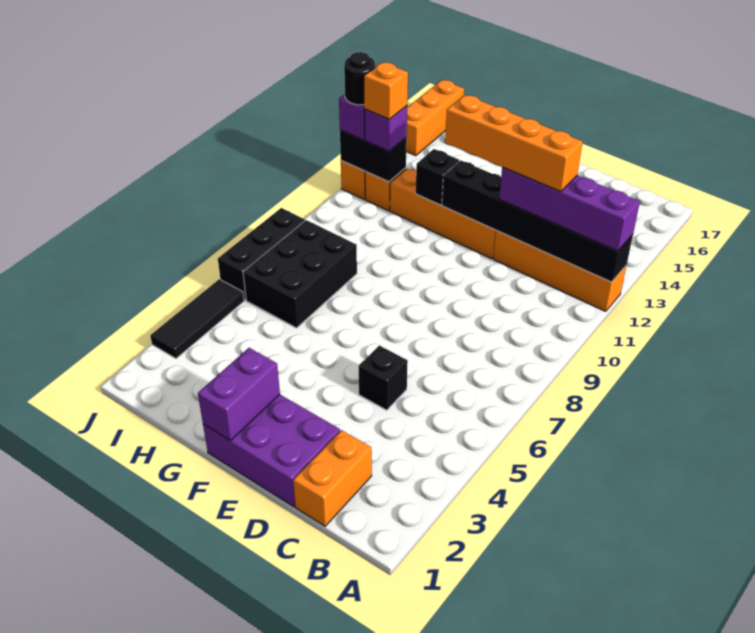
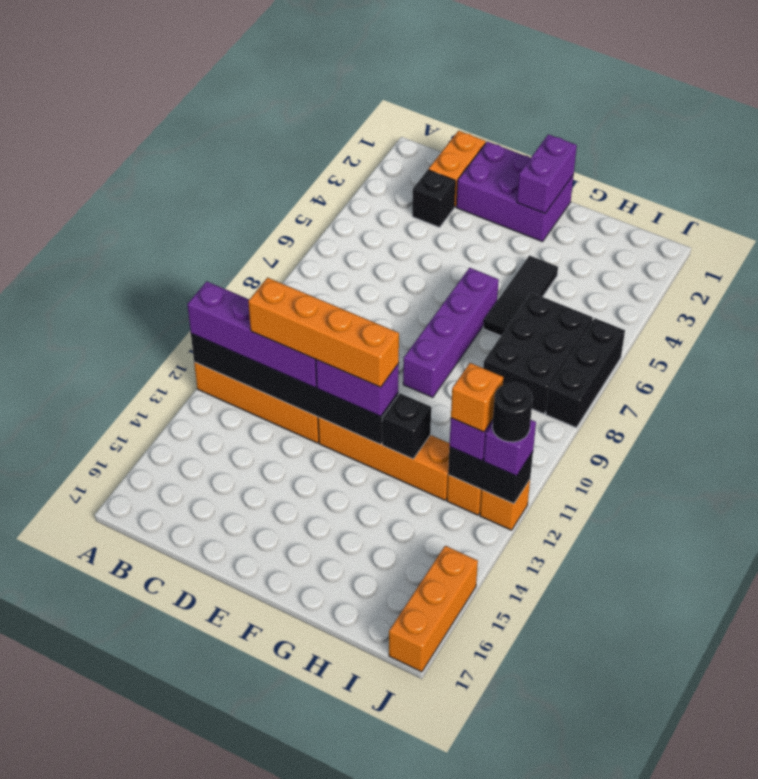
black brick D5 level 1 -> black brick C3 level 1
none -> purple brick E12:F12 level 3
none -> purple brick F6:F9 level 1
black tile J3:J5 level 1 -> black tile G4:G6 level 1

